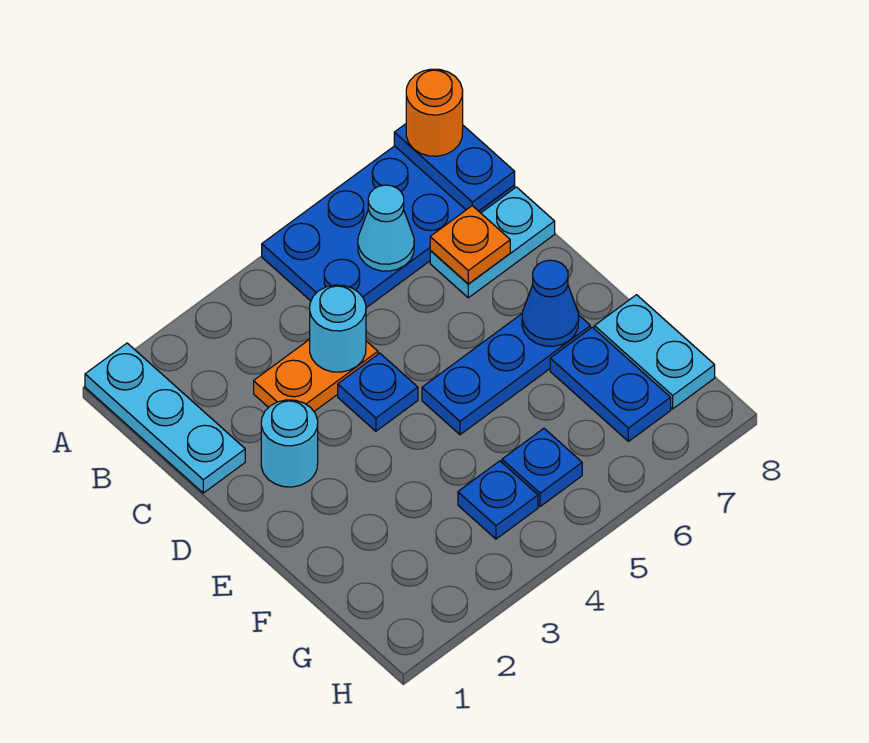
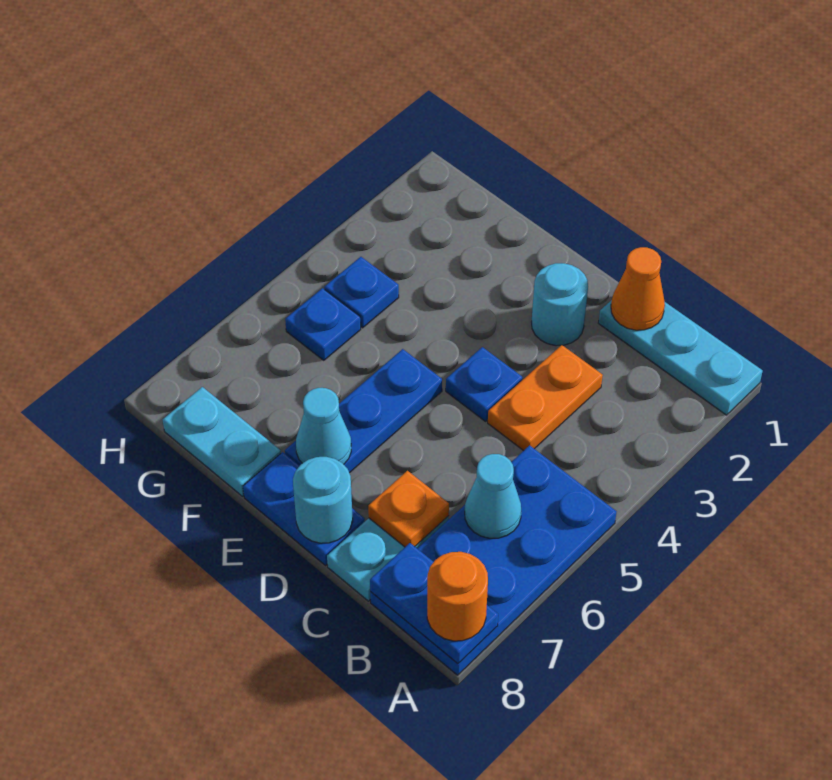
none -> orange cone C1 level 2
cyan round brick C4 level 2 -> cyan round brick D8 level 2
blue cone E7 level 2 -> cyan cone E7 level 2
blue plate F7:G7 level 1 -> blue plate D8:E8 level 1

